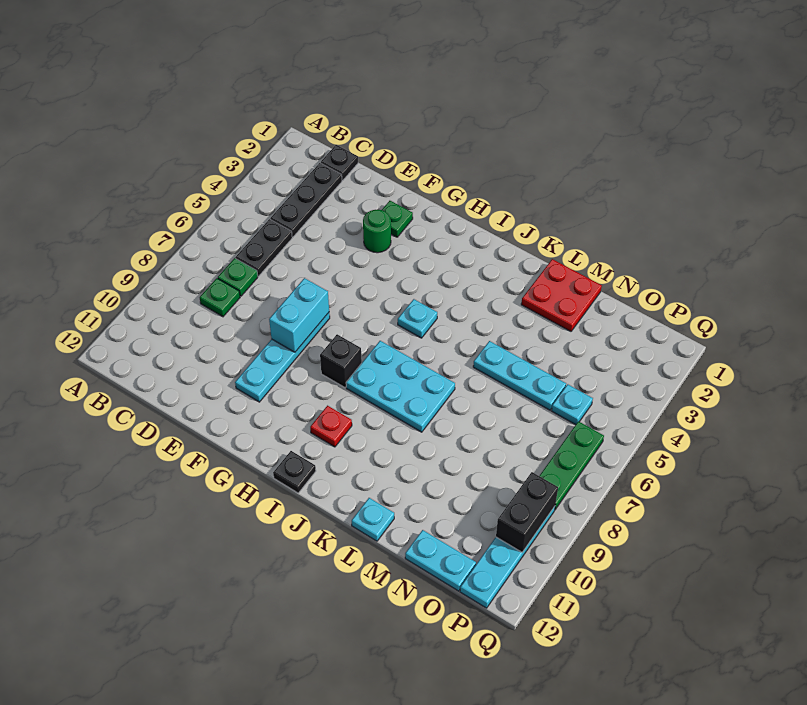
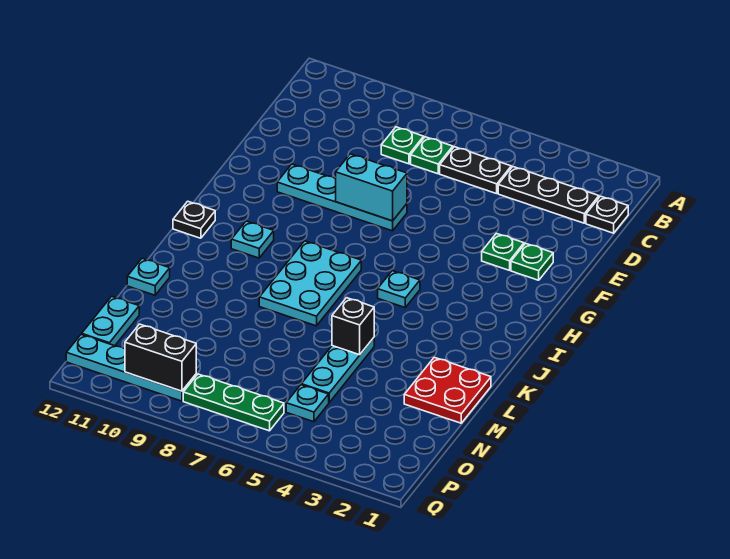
green round brick F3 level 1 -> green plate F3 level 1
black brick H8 level 1 -> black brick L5 level 2
red plate I10 level 1 -> cyan plate I10 level 1

